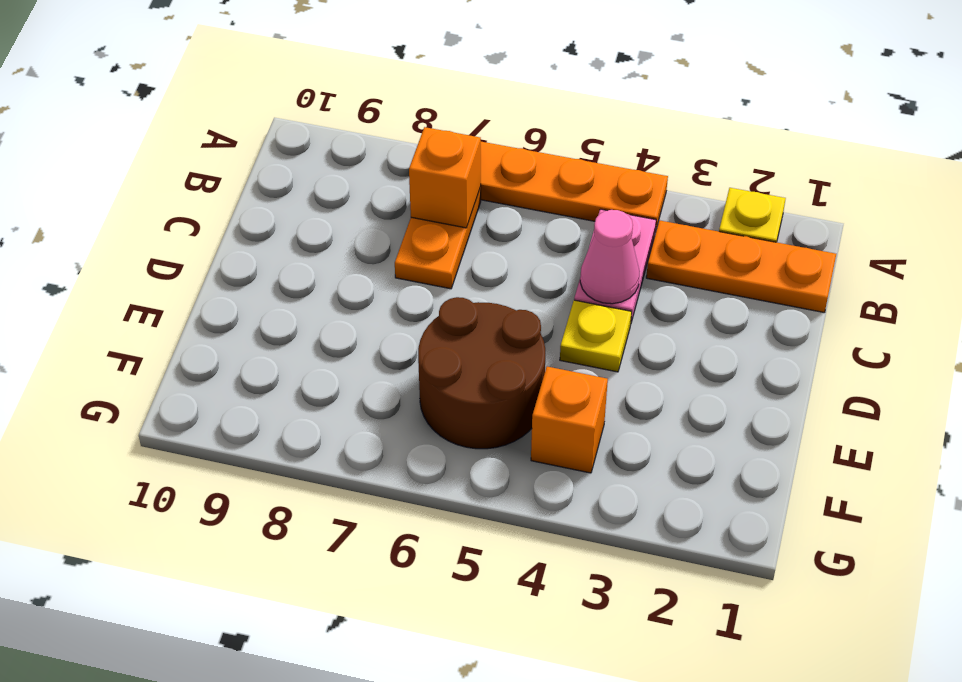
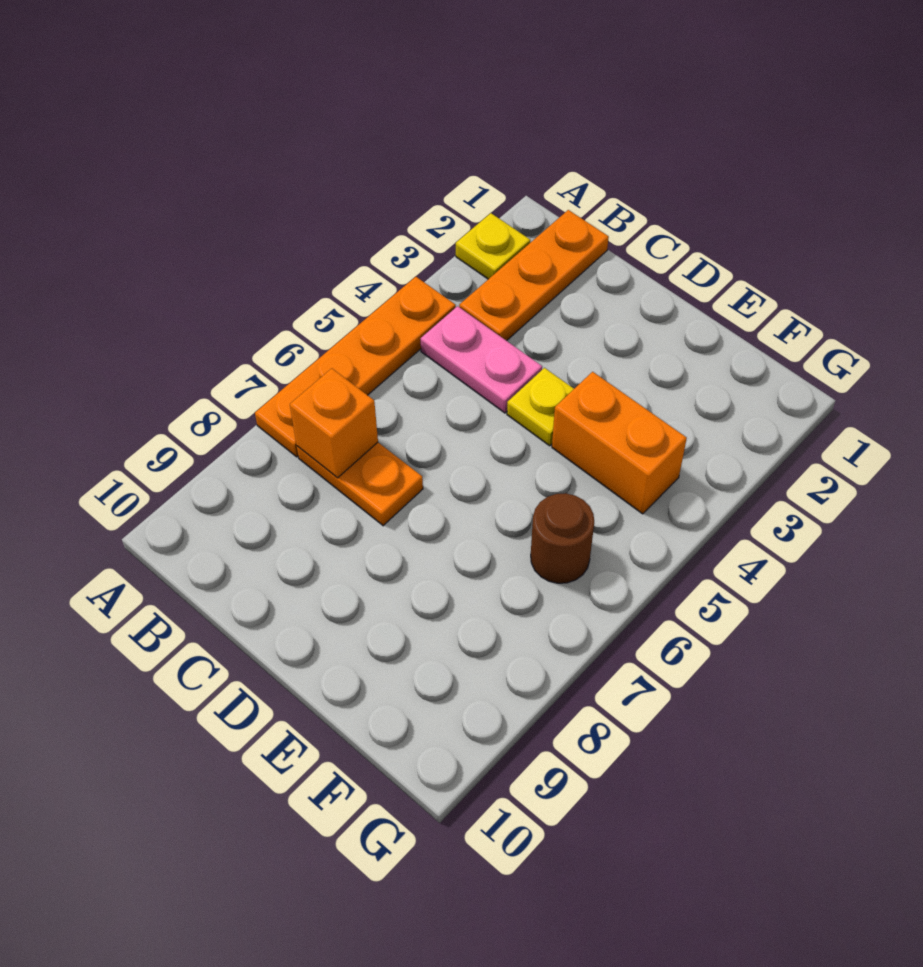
pink cone C4 level 2 -> none
brown round brick E5:F6 level 1 -> brown round brick F6 level 1
orange brick F4 level 1 -> orange brick E4:F4 level 1

